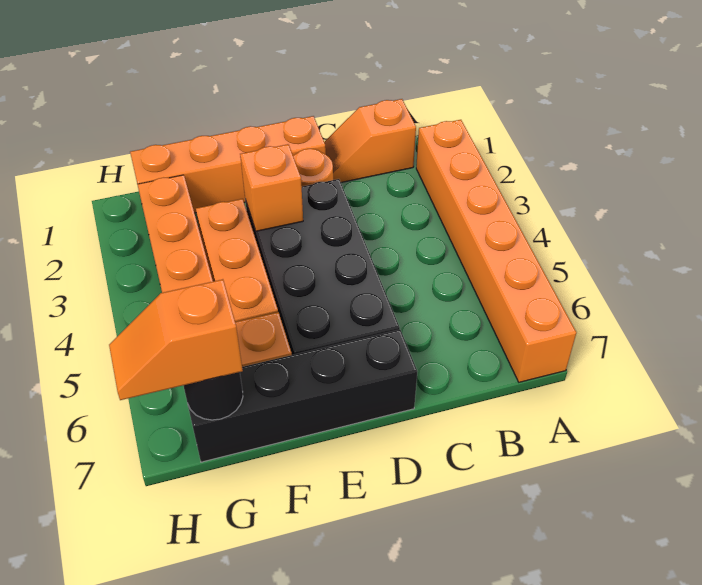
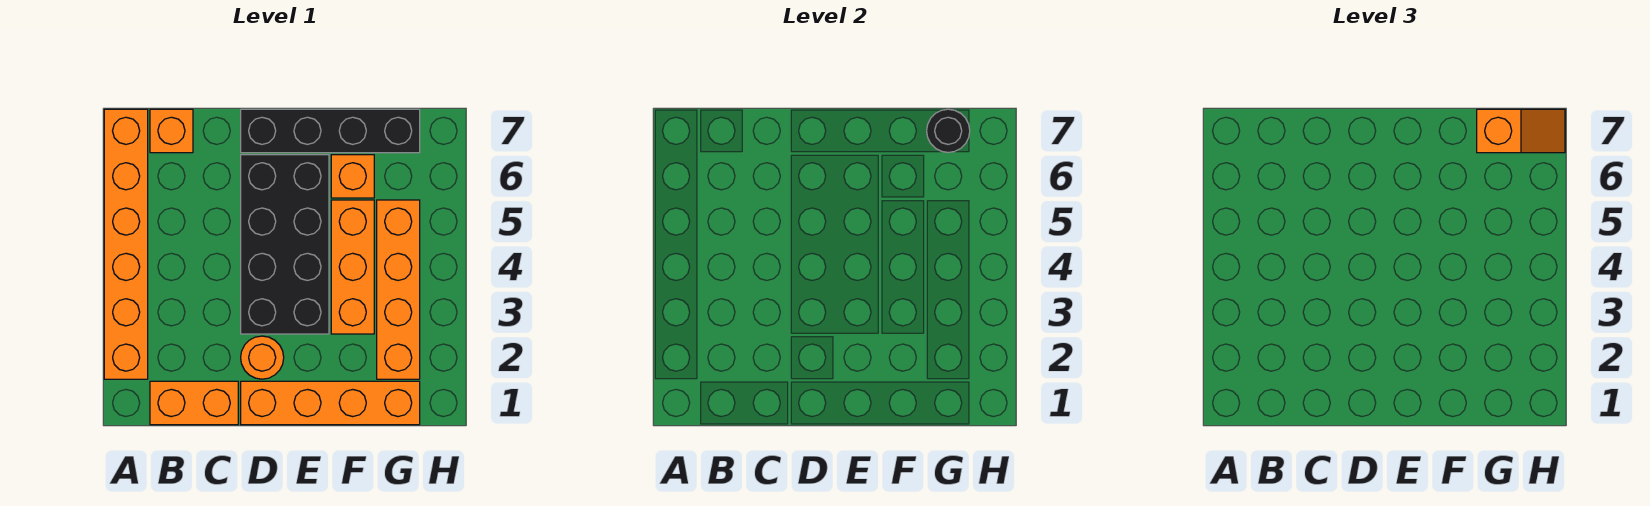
orange slope B1:C1 level 1 top B -> orange brick B1:C1 level 1
orange brick E3 level 2 -> orange brick B7 level 1

